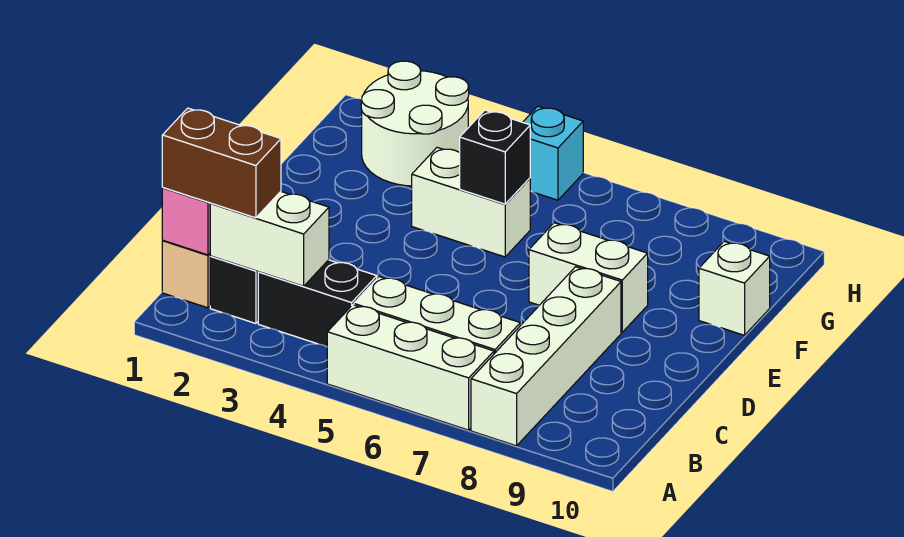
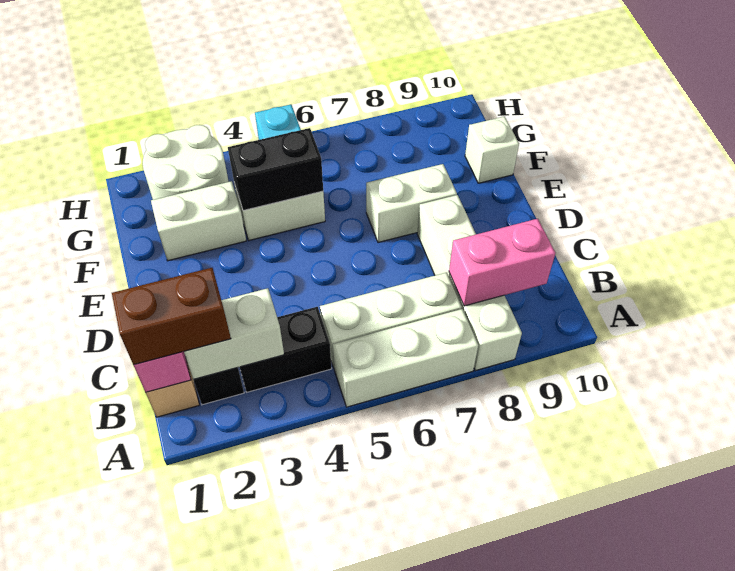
none -> pink brick B8:B9 level 2
none -> white brick F2:F3 level 1
black brick F5 level 2 -> black brick F4:F5 level 2

